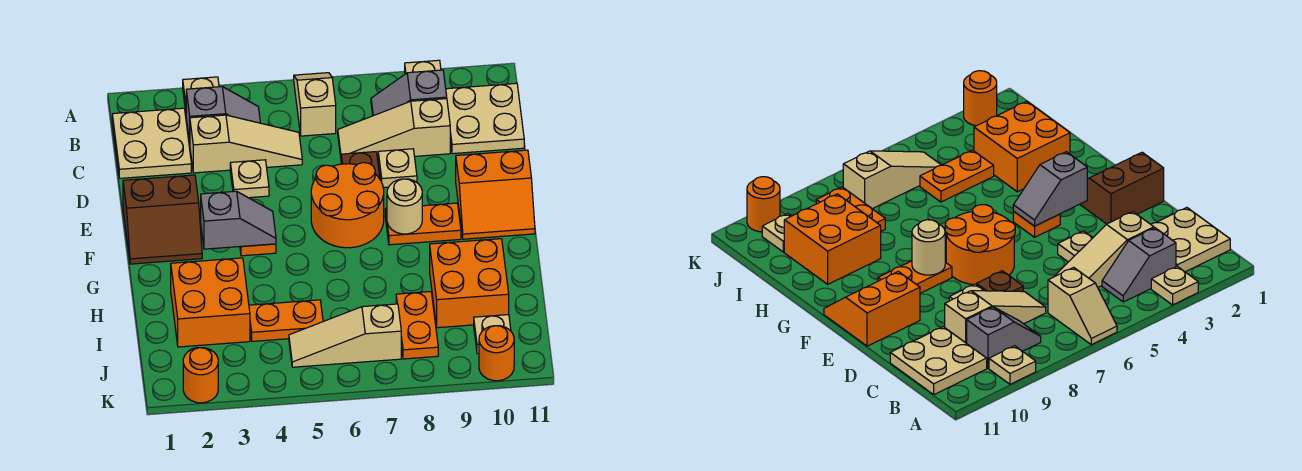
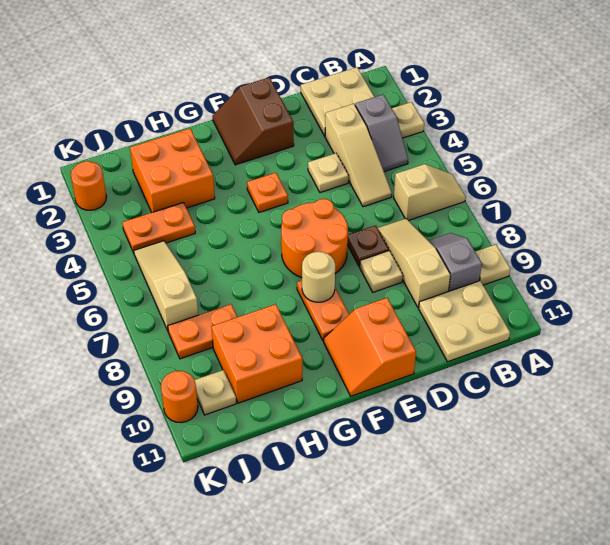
grey slope F3:F4 level 2 top 3 -> none
orange plate I4:I5 level 1 -> orange plate I4:J4 level 1

